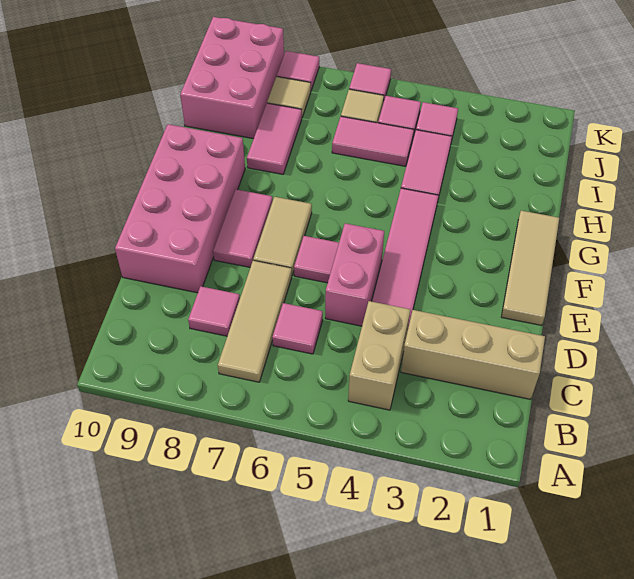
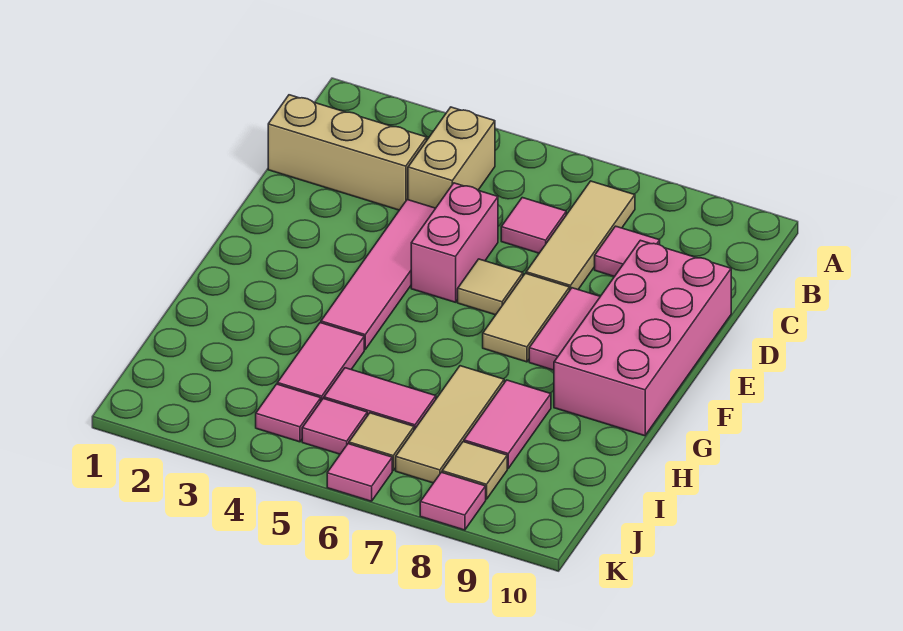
tan tile E1:G1 level 1 -> tan tile H7:J7 level 1
pink tile E6 level 1 -> tan tile E6 level 1
pink brick I9:K10 level 1 -> none

